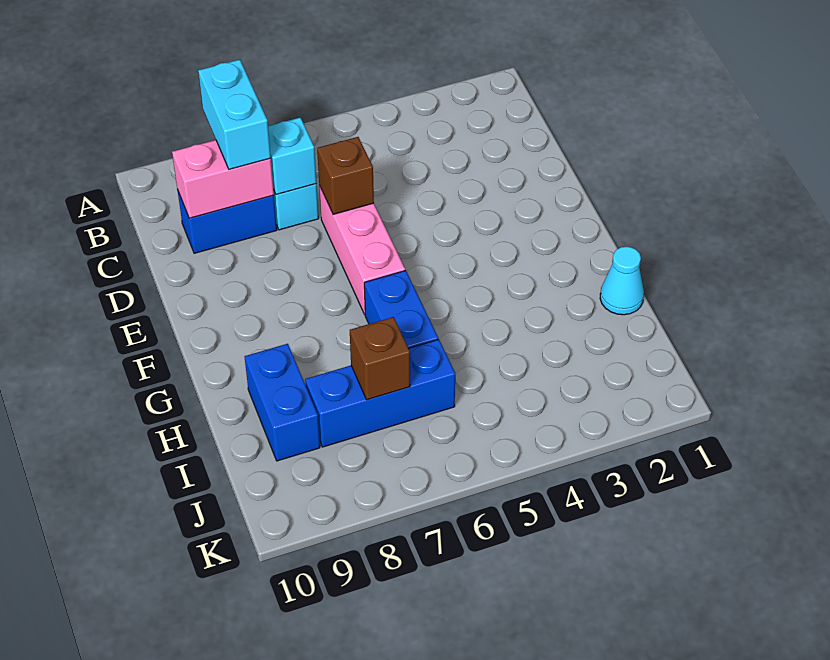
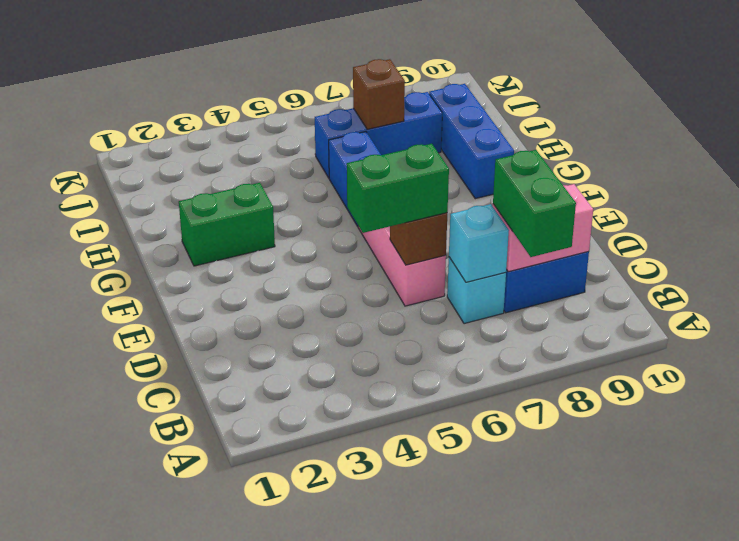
cyan brick B8:C8 level 3 -> green brick B8:C8 level 3
none -> green brick D5:D6 level 3
none -> green brick G2:G3 level 1
cyan cone H1 level 1 -> none
blue brick H9:I9 level 1 -> blue brick G9:I9 level 1

